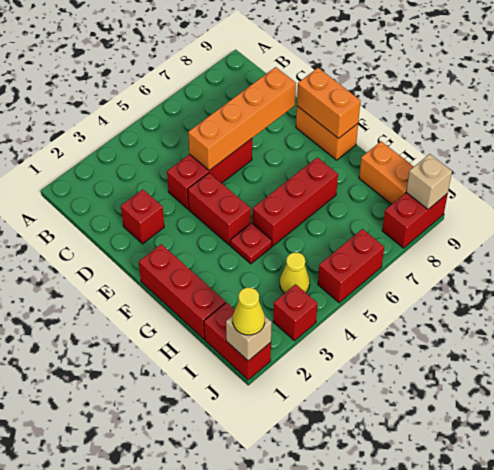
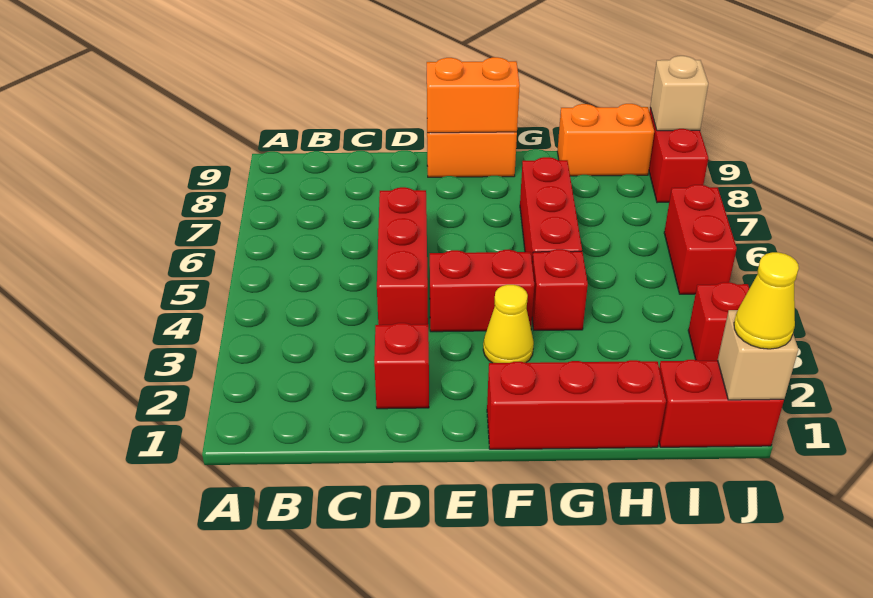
orange brick D5:D8 level 2 -> none
red plate G4 level 1 -> red brick G4 level 1
yellow cone I4 level 1 -> yellow cone F3 level 1

